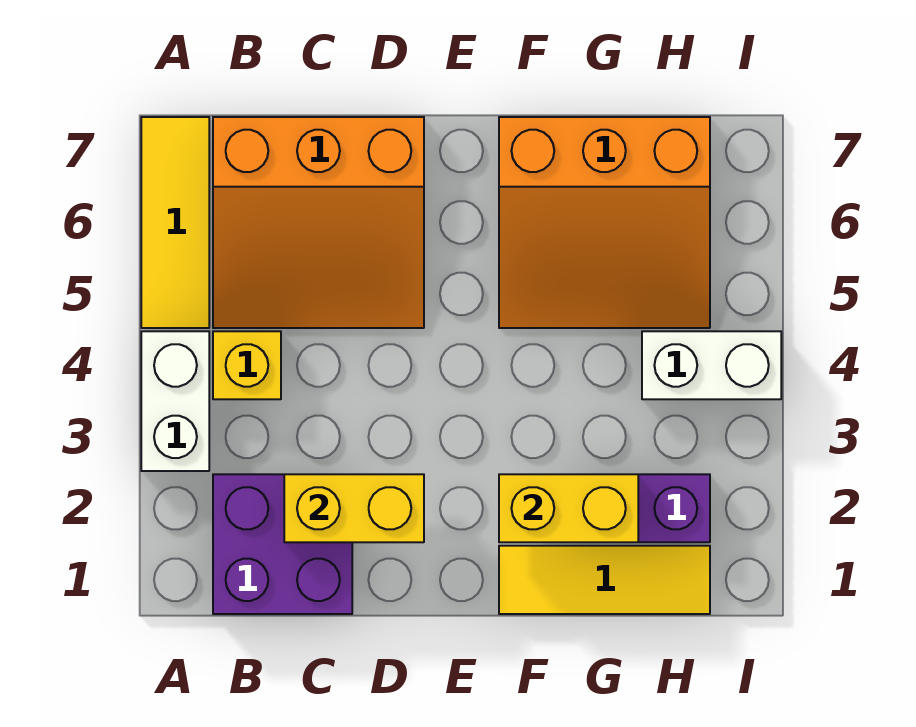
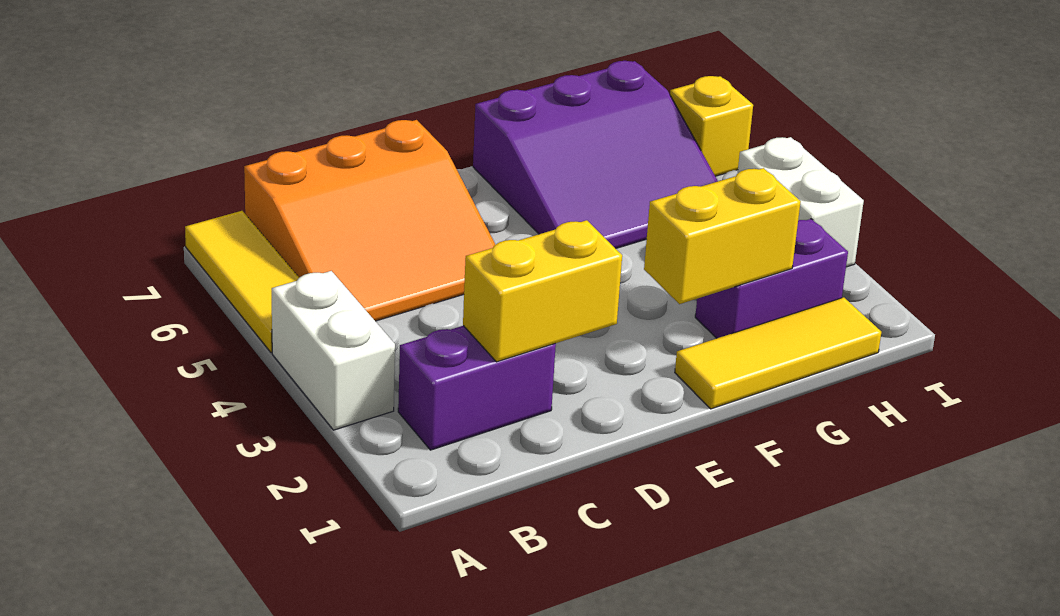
purple brick B1:C2 level 1 -> purple brick B2:C2 level 1
yellow brick B4 level 1 -> yellow brick I6 level 1
orange slope F5:H7 level 1 top 7 -> purple slope F5:H7 level 1 top 7
white brick H4:I4 level 1 -> white brick I3:I4 level 1

